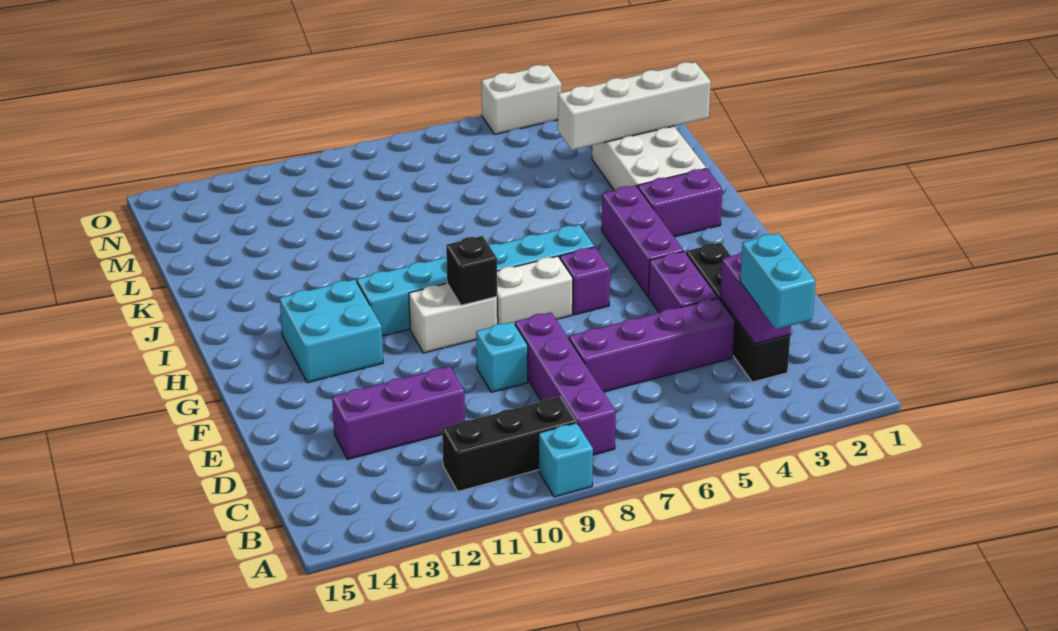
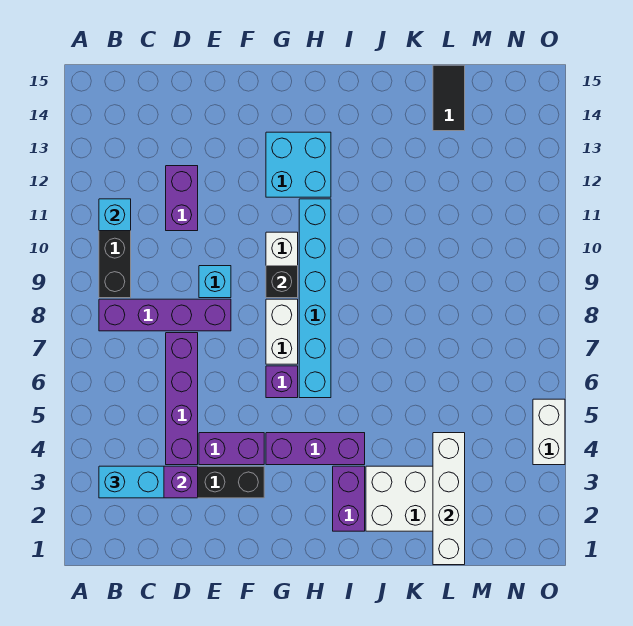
cyan brick A9 level 1 -> cyan brick B11 level 2
purple brick D11:D13 level 1 -> purple brick D11:D12 level 1
none -> black tile L14:L15 level 1

